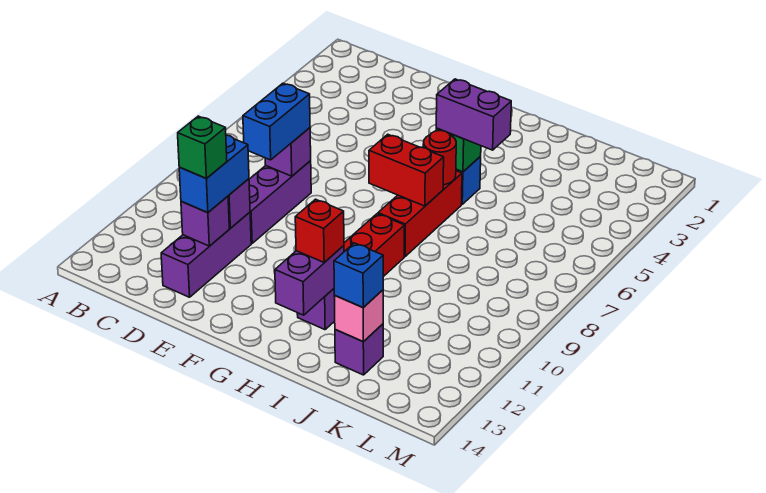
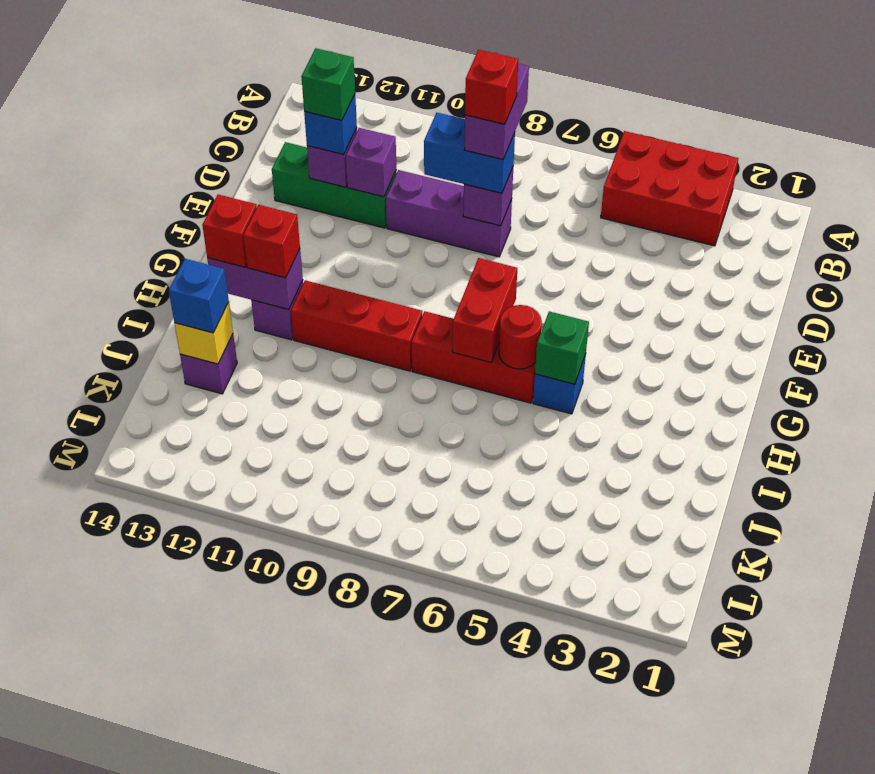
none -> red brick A3:B5 level 1
none -> red brick D8 level 5
purple brick D11:D13 level 1 -> green brick D11:D13 level 1
blue brick D11:D12 level 3 -> blue brick D12 level 3
purple brick H5:I5 level 3 -> purple brick C8:D8 level 4
none -> red brick H13 level 3
pink brick J13 level 2 -> yellow brick J13 level 2

